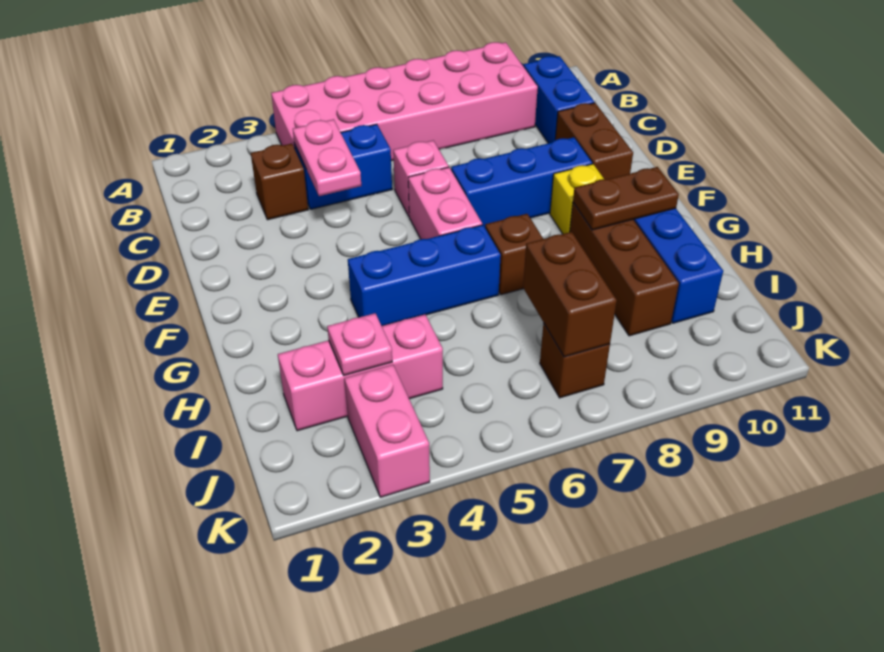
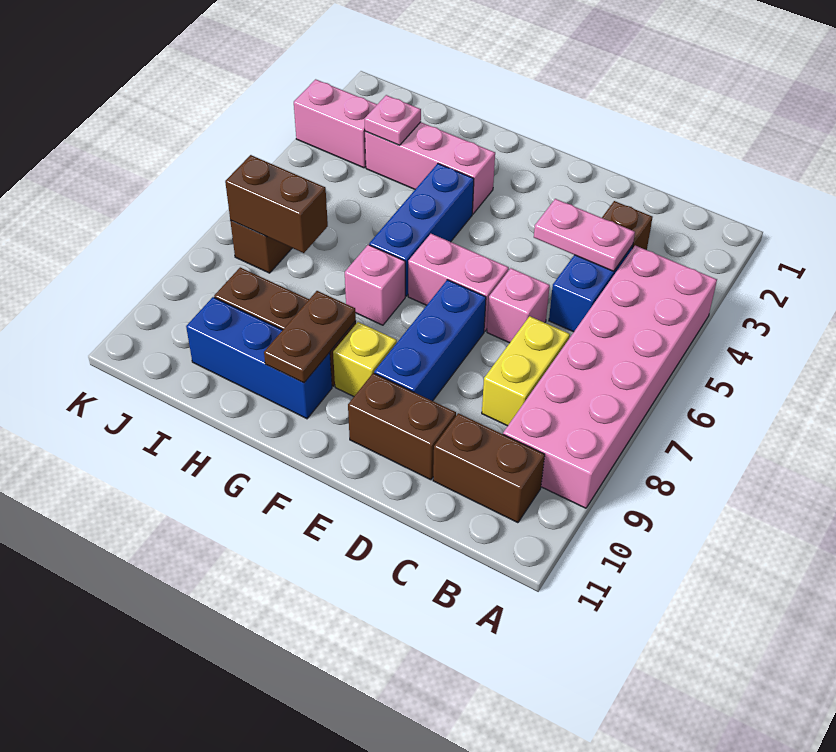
blue brick B10:C10 level 1 -> brown brick B10:C10 level 1
none -> yellow brick C7:C8 level 1
brown brick G7 level 1 -> pink brick G7 level 1
pink brick I2:I4 level 1 -> pink brick G3:I3 level 1

